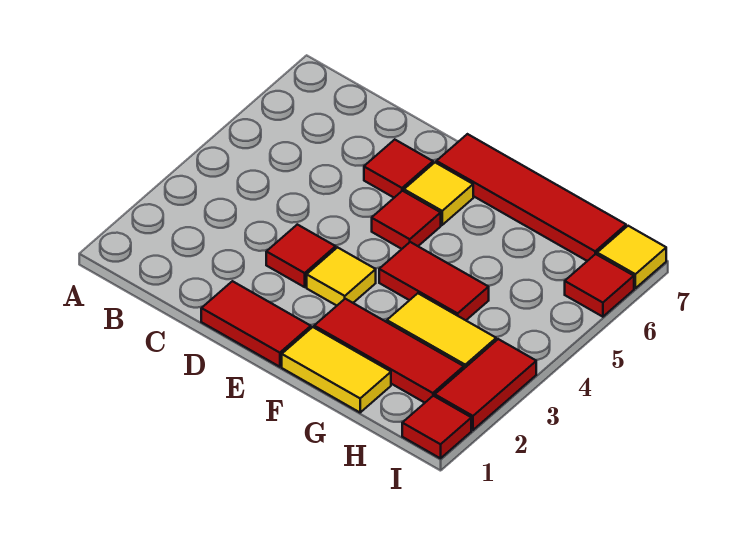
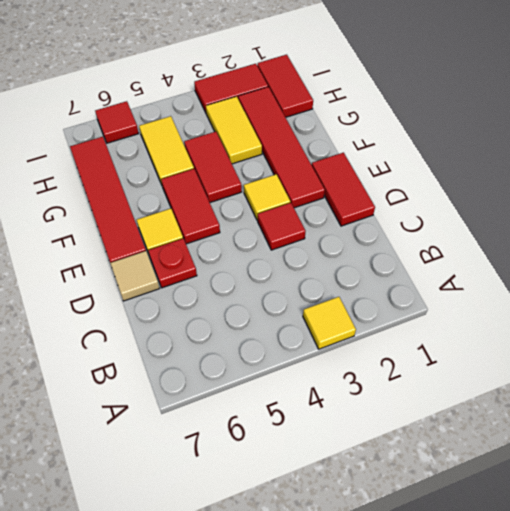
red tile D6 level 1 -> red plate D6 level 1
none -> tan tile D7 level 1
red tile E5 level 1 -> red tile E5:F5 level 1
yellow tile F1:G1 level 1 -> yellow tile G5:H5 level 1
red tile F2:H2 level 1 -> red tile E2:H2 level 1
red tile I1 level 1 -> red tile H1:I1 level 1
yellow tile I7 level 1 -> yellow tile A3 level 1

